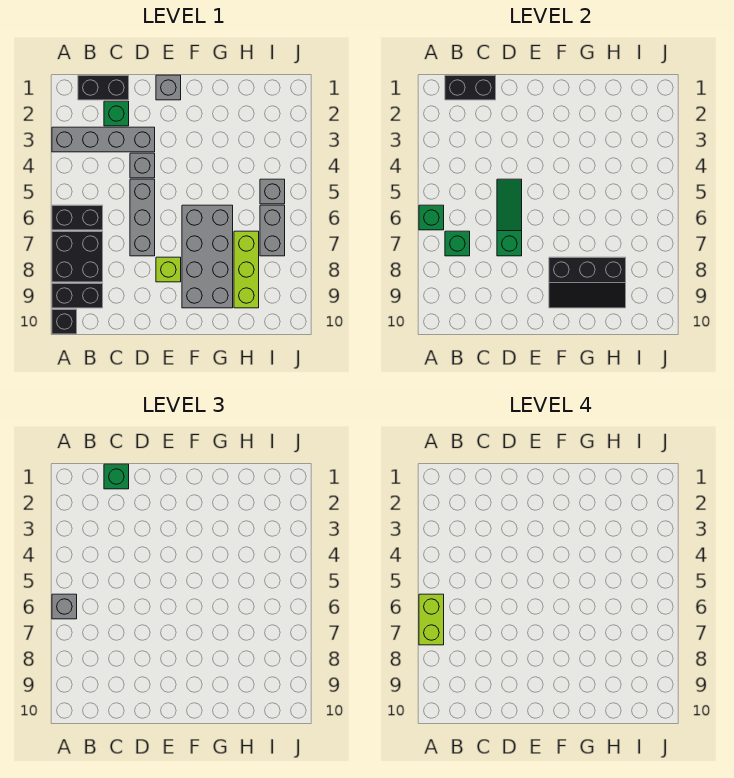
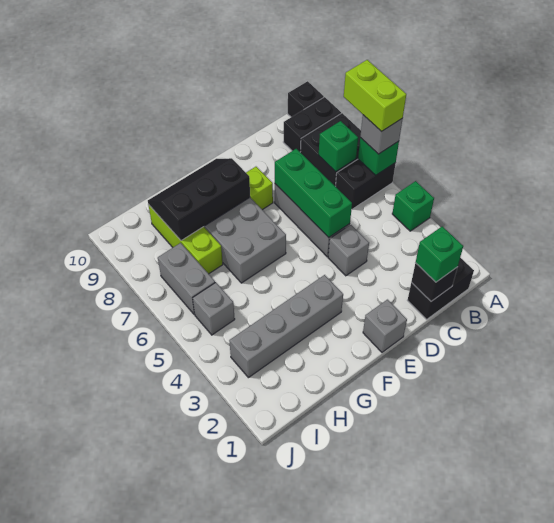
grey brick A3:D3 level 1 -> grey brick F3:I3 level 1
black brick B1:C1 level 2 -> black brick C1 level 2
green brick C2 level 1 -> green brick A4 level 1
green slope D5:D7 level 2 top 7 -> green brick D5:D7 level 2

